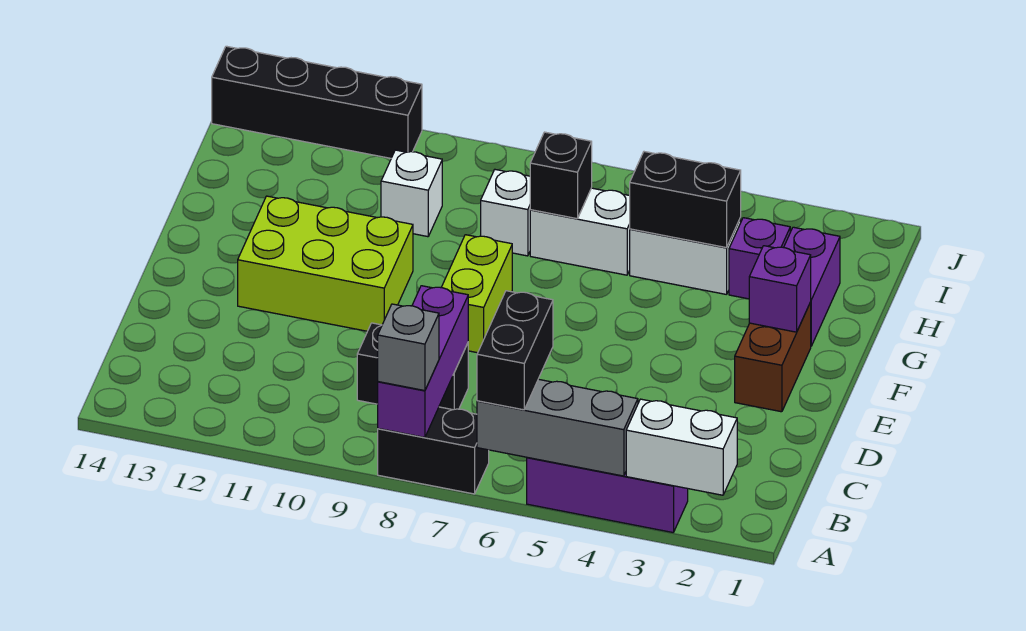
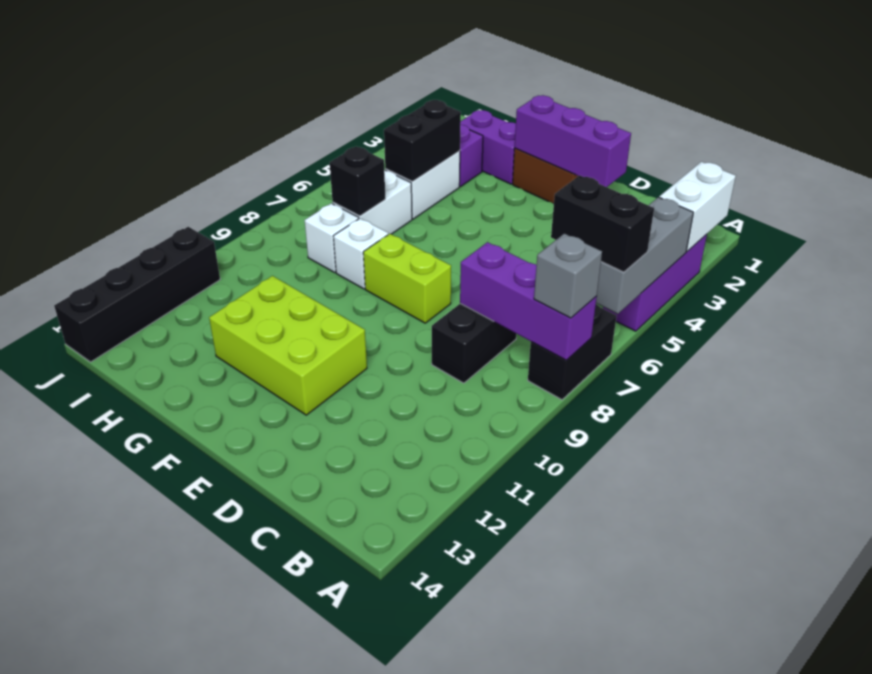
lime brick E10:F12 level 1 -> lime brick E11:G12 level 1
purple brick F2 level 2 -> purple brick D2:F2 level 2
white brick H10 level 1 -> white brick G8 level 1

